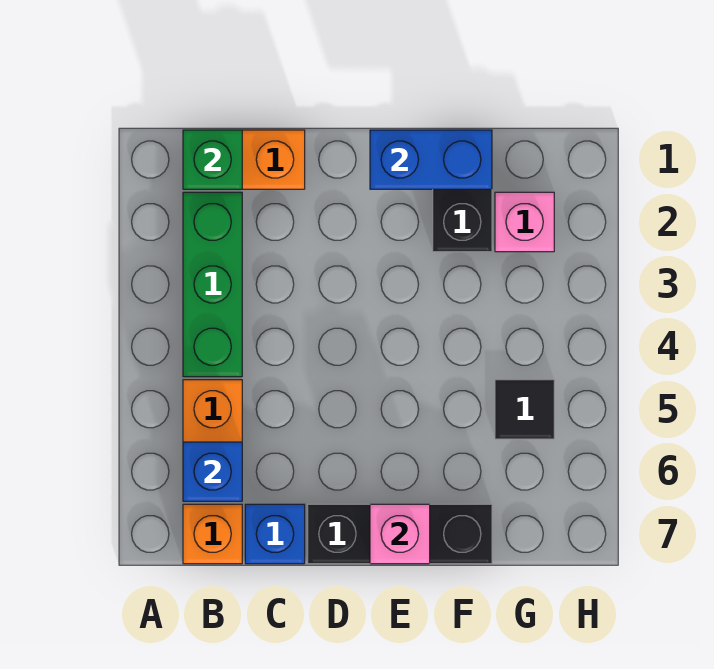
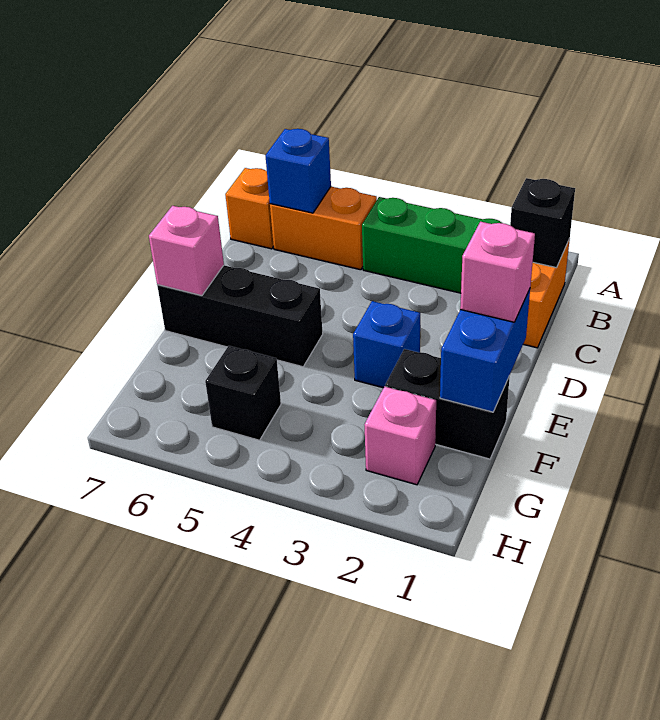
green brick B1 level 2 -> black brick B1 level 2
blue brick C7 level 1 -> blue brick E3 level 1
black brick D7:F7 level 1 -> black brick E5:E7 level 1
none -> pink brick E1 level 3
black tile G5 level 1 -> black brick G5 level 1

